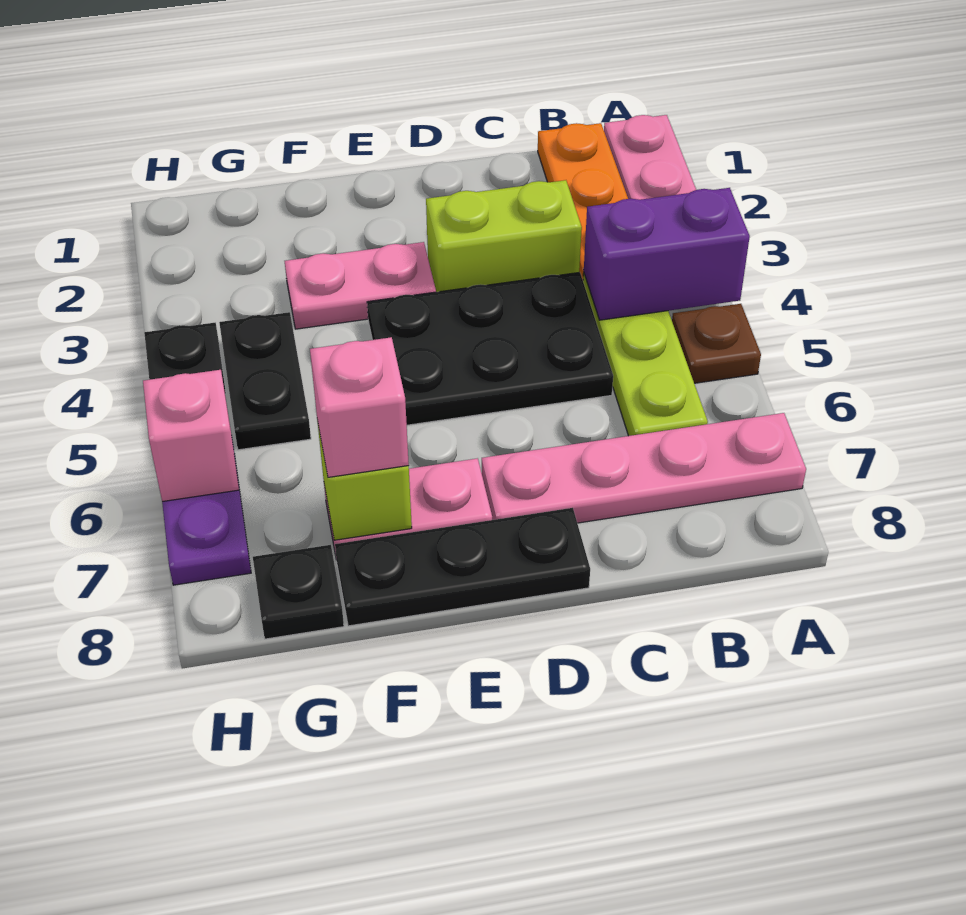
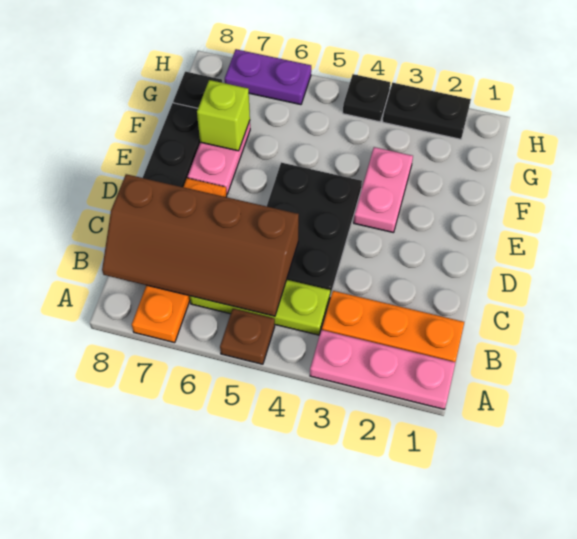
purple brick A4:B4 level 2 -> none
pink plate A7:D7 level 1 -> orange plate A7:D7 level 1
none -> brown slope B5:C8 level 2 top C
lime brick C3:D3 level 1 -> none
pink brick F7 level 3 -> none
black plate G4:G5 level 1 -> black plate H2:H3 level 1
pink brick H6 level 2 -> none

